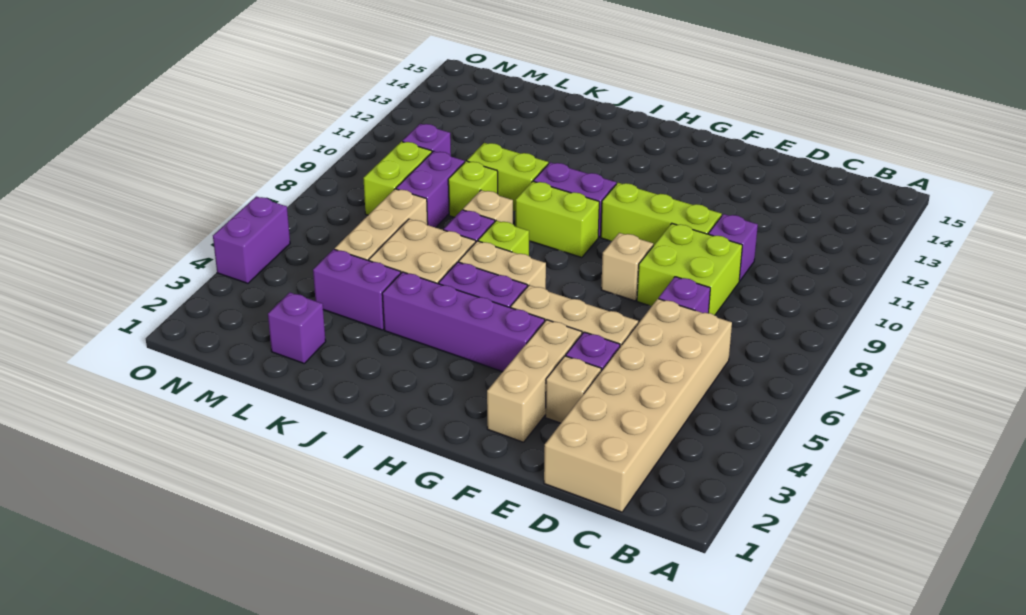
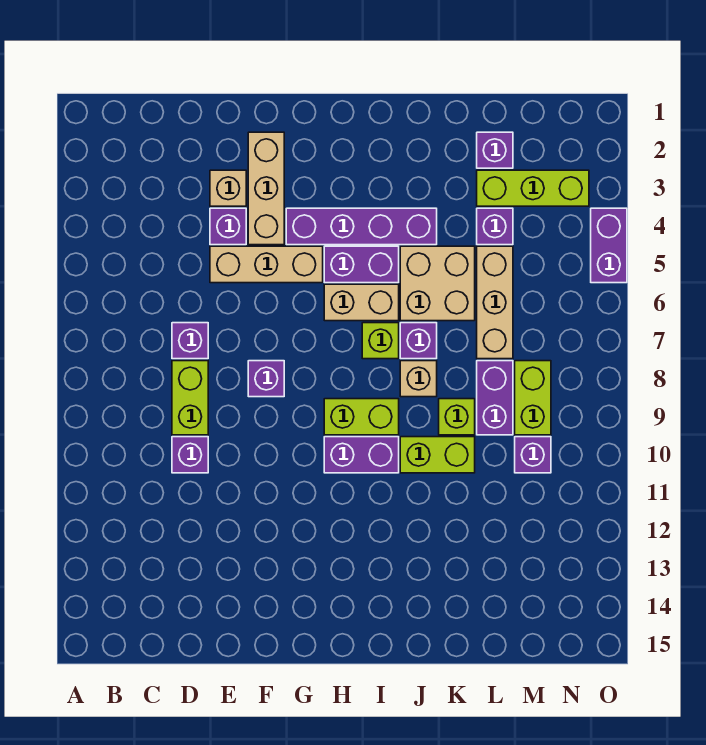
tan brick C1:D6 level 1 -> none
lime brick D8:E9 level 1 -> lime brick D8:D9 level 1
lime brick E10:G10 level 1 -> lime brick L3:N3 level 1
tan brick F8 level 1 -> purple brick F8 level 1
purple brick K4:L4 level 1 -> purple brick L4 level 1

